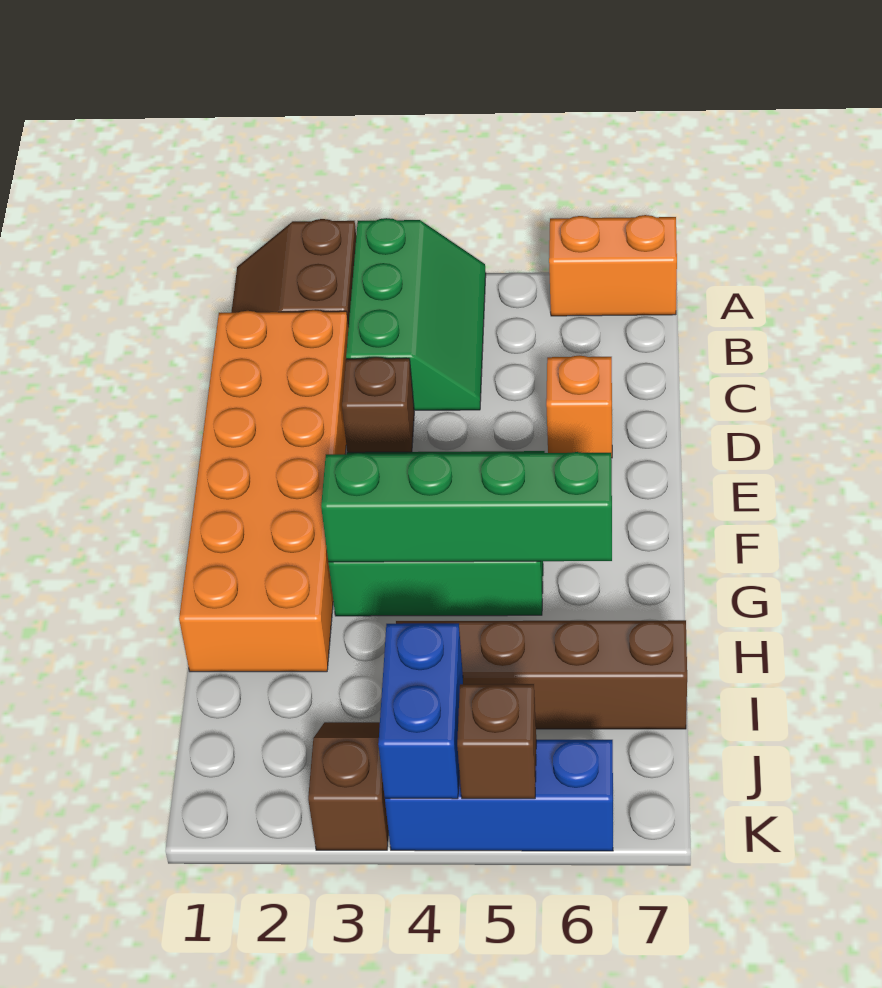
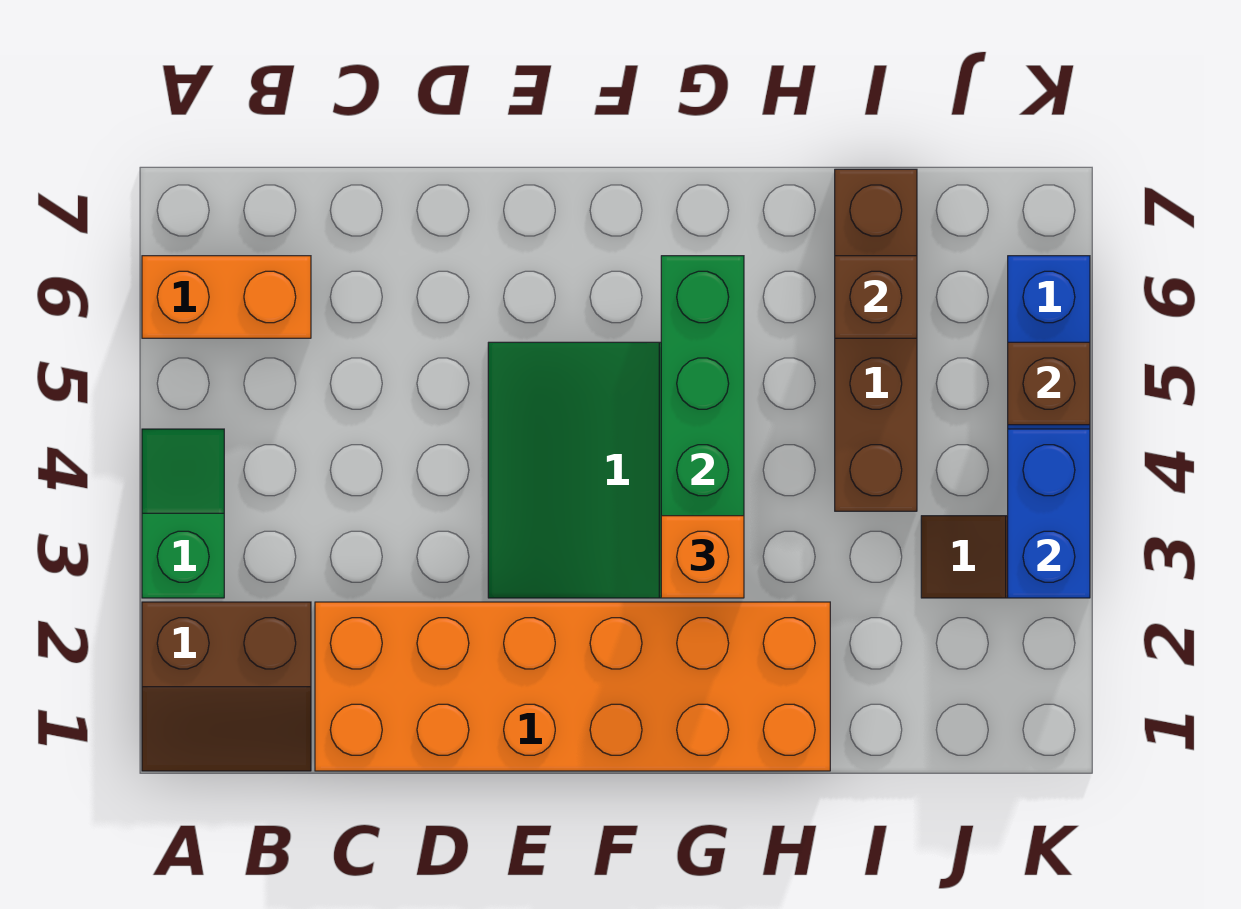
green slope A3:C4 level 1 top 3 -> green slope A3:A4 level 1 top 3
orange brick A6:A7 level 1 -> orange brick A6:B6 level 1
brown brick D3 level 1 -> brown brick I6 level 2
orange brick D6 level 1 -> orange brick G3 level 3
blue brick J4:K4 level 2 -> blue brick K3:K4 level 2

